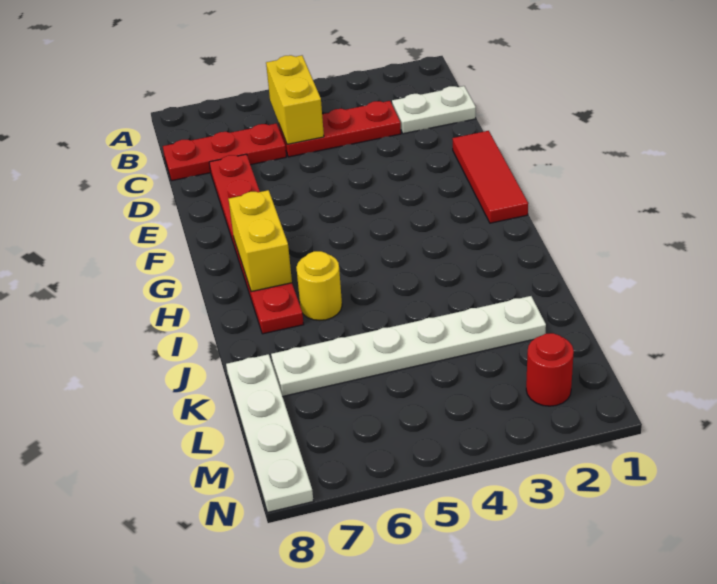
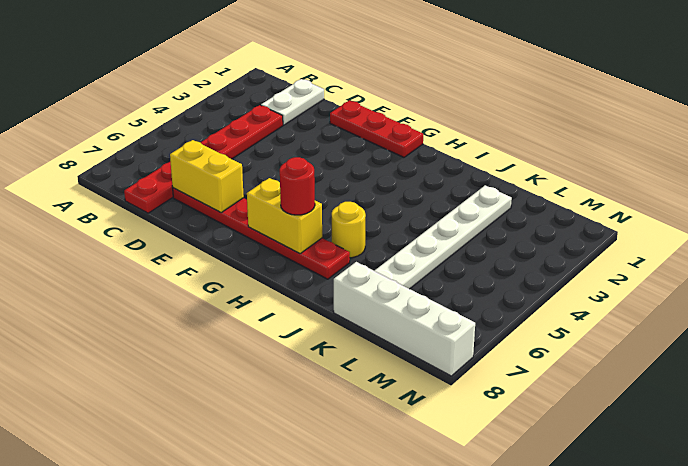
yellow brick B5:C5 level 2 -> yellow brick D7:E7 level 2
red tile E1:G1 level 1 -> red plate E1:G1 level 1
white plate K8:N8 level 1 -> white brick K8:N8 level 1
red round brick M2 level 1 -> red round brick H7 level 3

